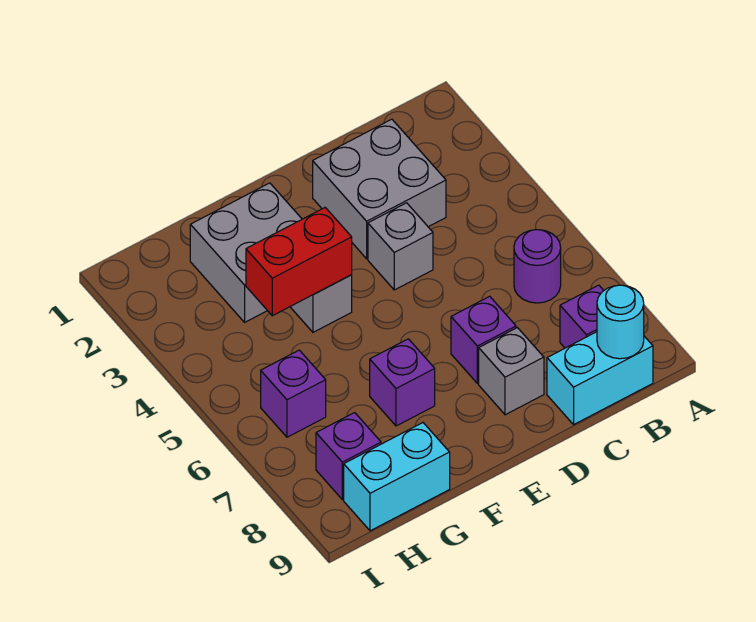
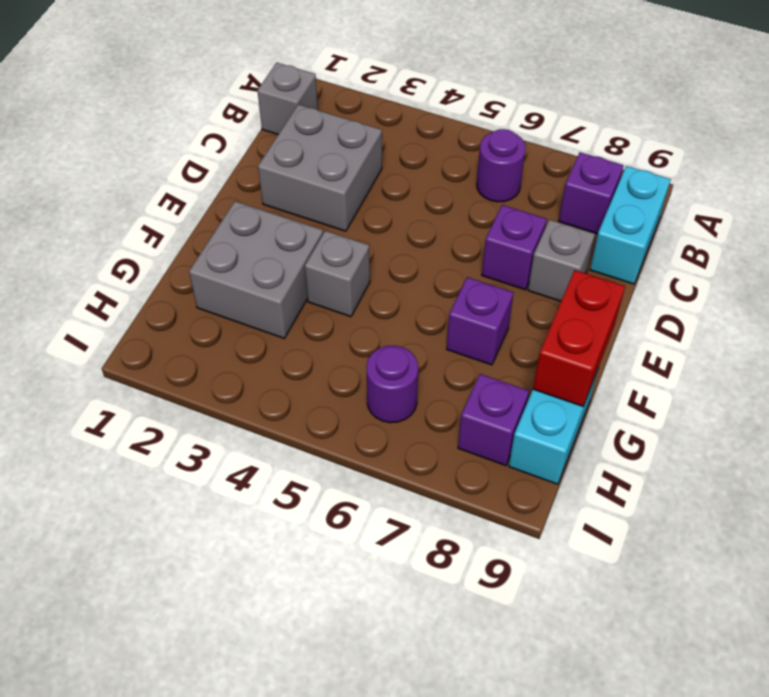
cyan round brick B9 level 2 -> none
grey brick D4 level 1 -> grey brick B1 level 1
red brick F4:G4 level 2 -> red brick F9:G9 level 2
purple brick H6 level 1 -> purple round brick H6 level 1

